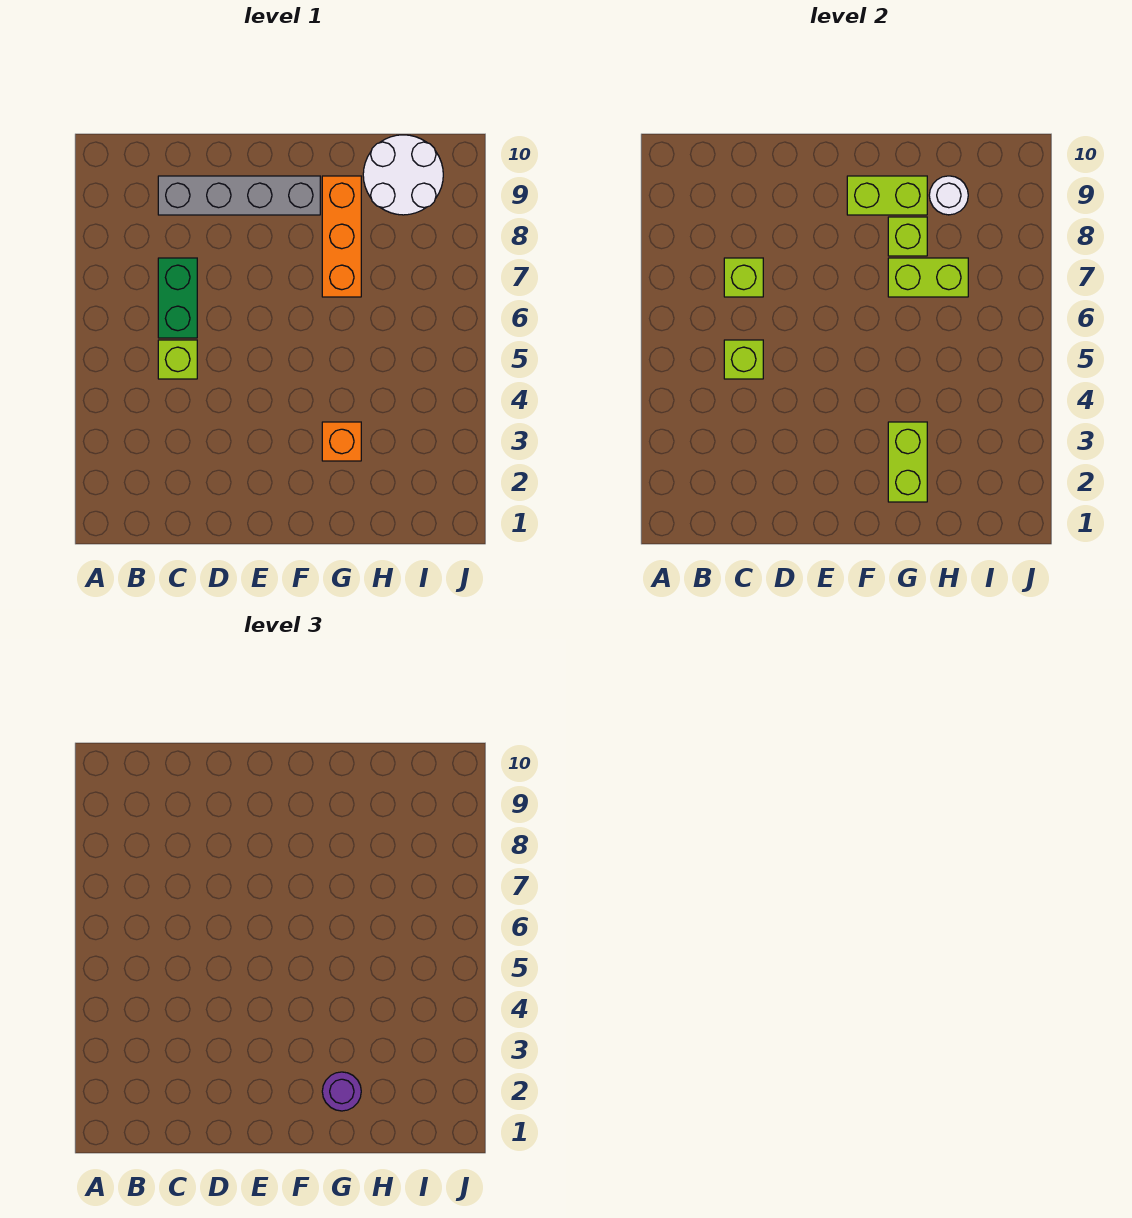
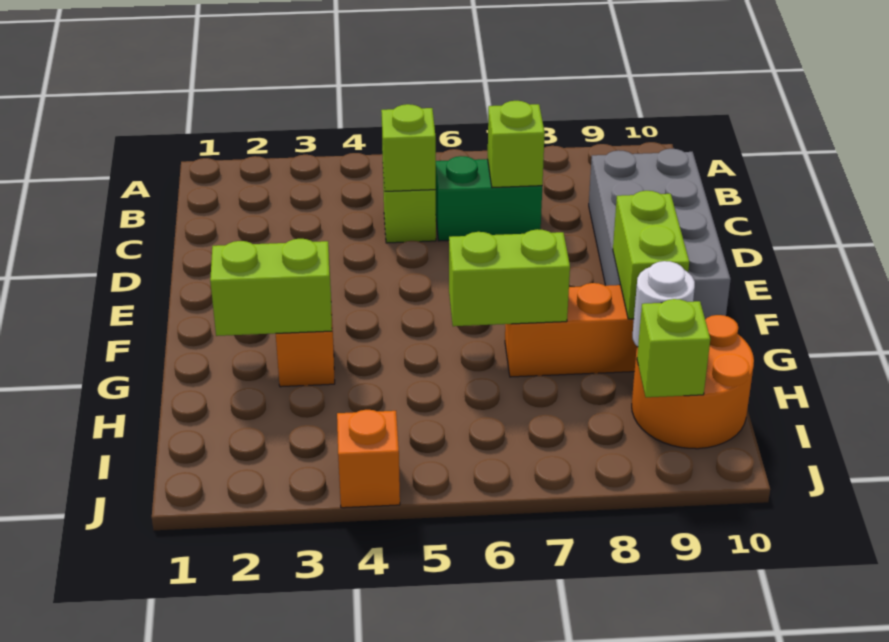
grey brick C9:F9 level 1 -> grey brick C9:F10 level 1
purple round brick G2 level 3 -> none
lime brick G7:H7 level 2 -> lime brick G6:G7 level 2
lime brick G8 level 2 -> lime brick I9 level 2
white round brick H9:I10 level 1 -> orange round brick H9:I10 level 1
none -> orange brick J4 level 1

